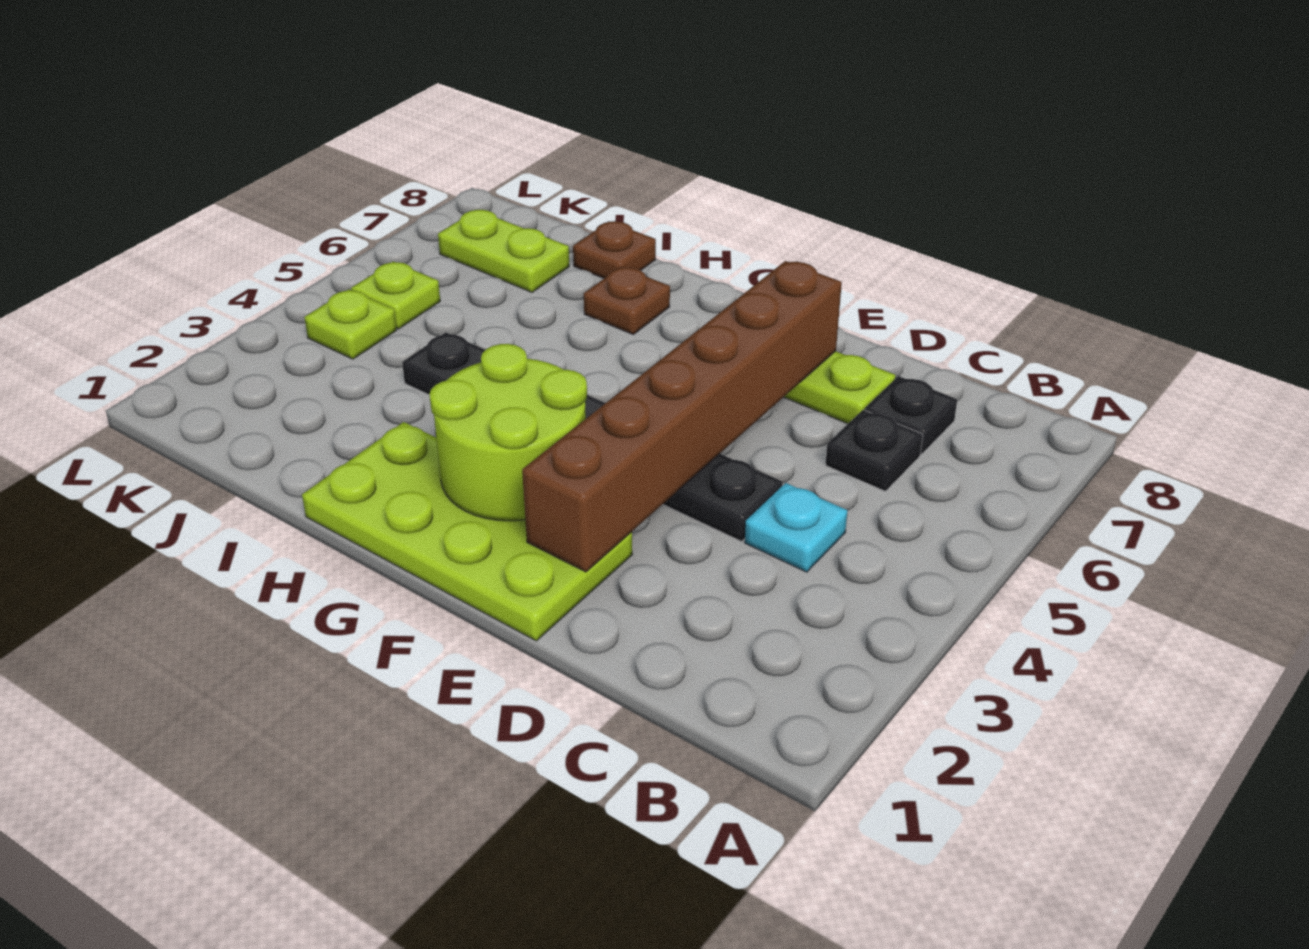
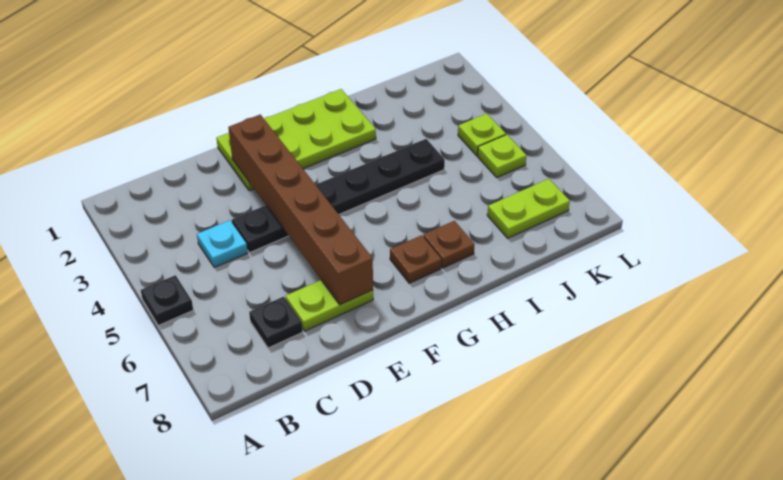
black plate C6 level 1 -> black plate A5 level 1
lime round brick F2:G3 level 2 -> none
brown plate I8 level 1 -> brown plate G7 level 1

